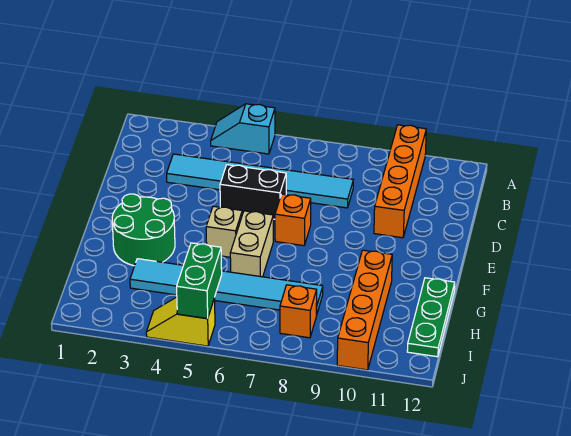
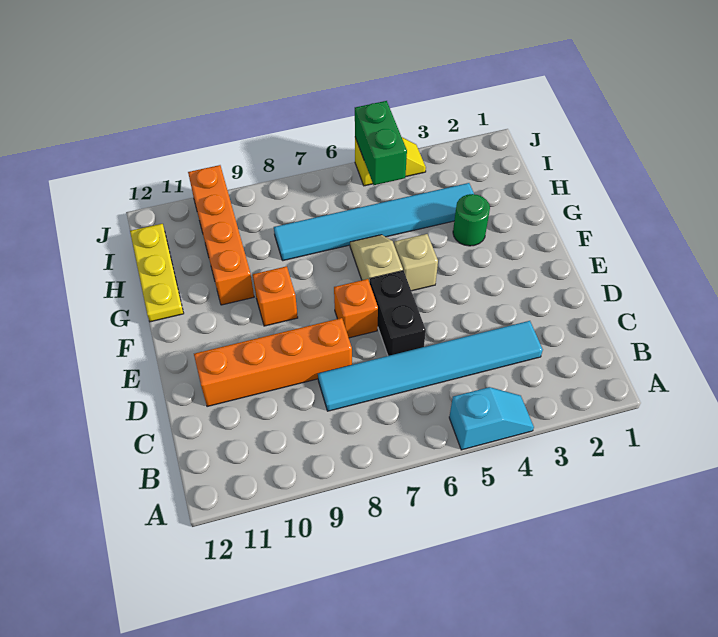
orange brick A10:D10 level 1 -> orange brick D8:D11 level 1
black brick D5:D6 level 1 -> black brick D6:E6 level 1
green round brick F2:G3 level 1 -> green round brick G3 level 1
tan brick F6:G6 level 1 -> tan slope F6:G6 level 1 top F
green plate G12:I12 level 1 -> yellow plate G12:I12 level 1
orange brick I8 level 1 -> orange brick F9 level 1

